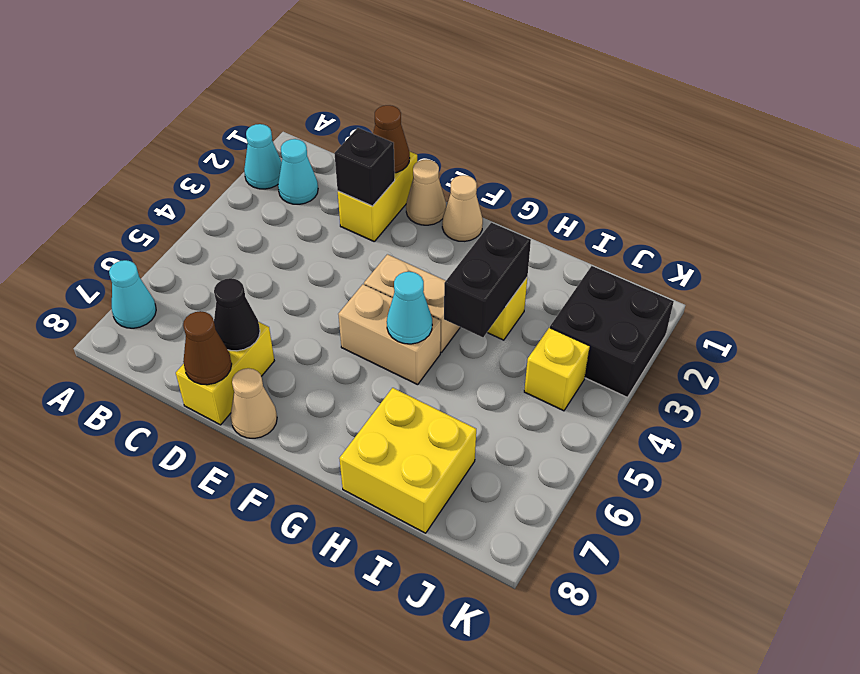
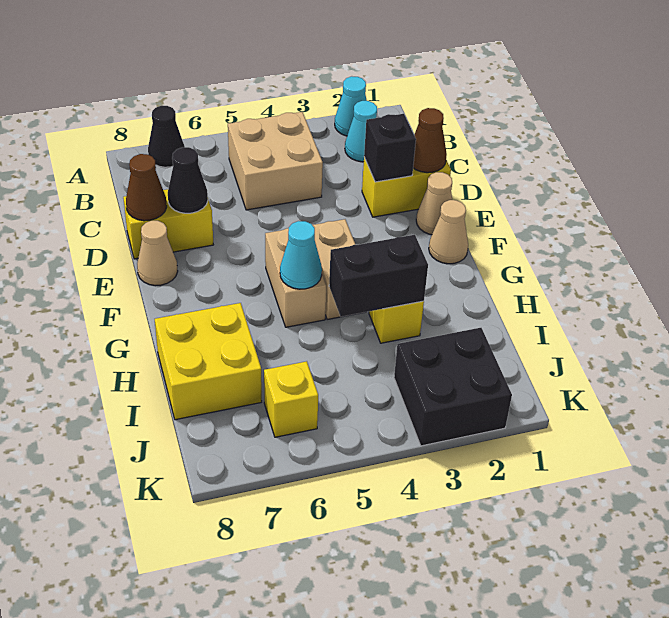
cyan cone A7 level 1 -> black cone A7 level 1
none -> tan brick B4:C5 level 1
yellow brick J4 level 1 -> yellow brick J6 level 1

